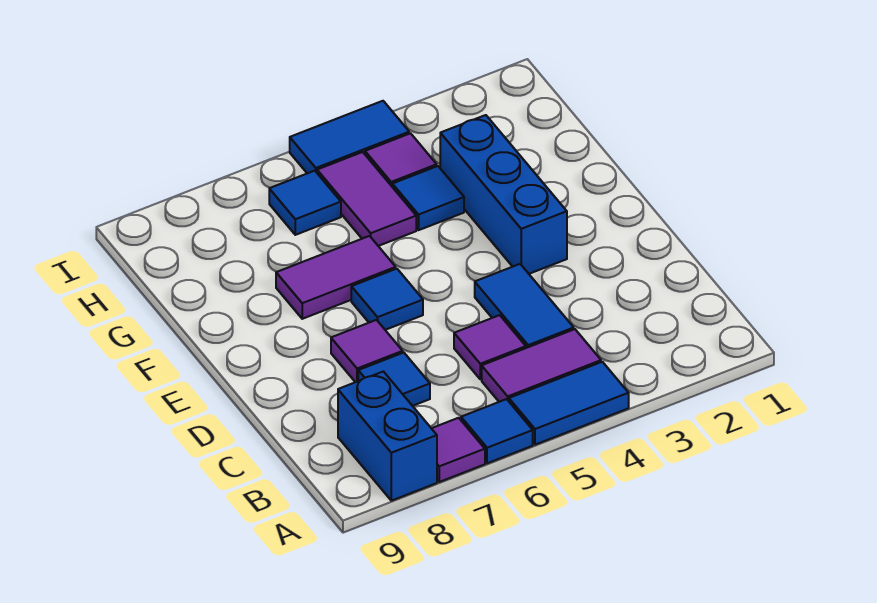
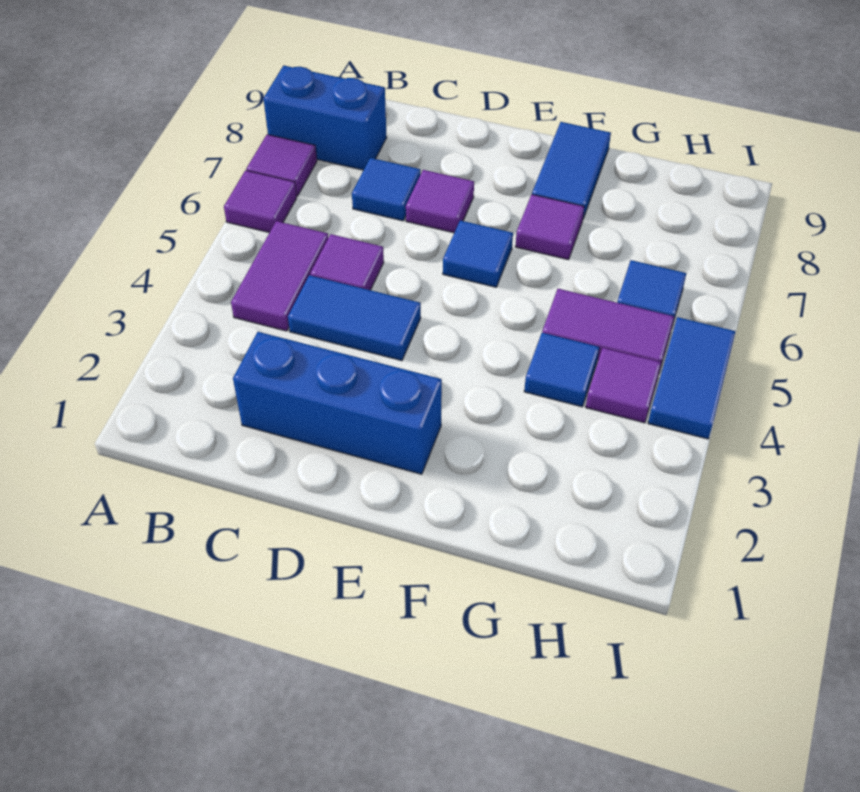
blue tile A4:A5 level 1 -> blue tile F8:F9 level 1
blue tile A6 level 1 -> purple tile A6 level 1
blue brick E3:G3 level 1 -> blue brick C2:E2 level 1
purple tile F6:F7 level 1 -> purple tile F7 level 1

